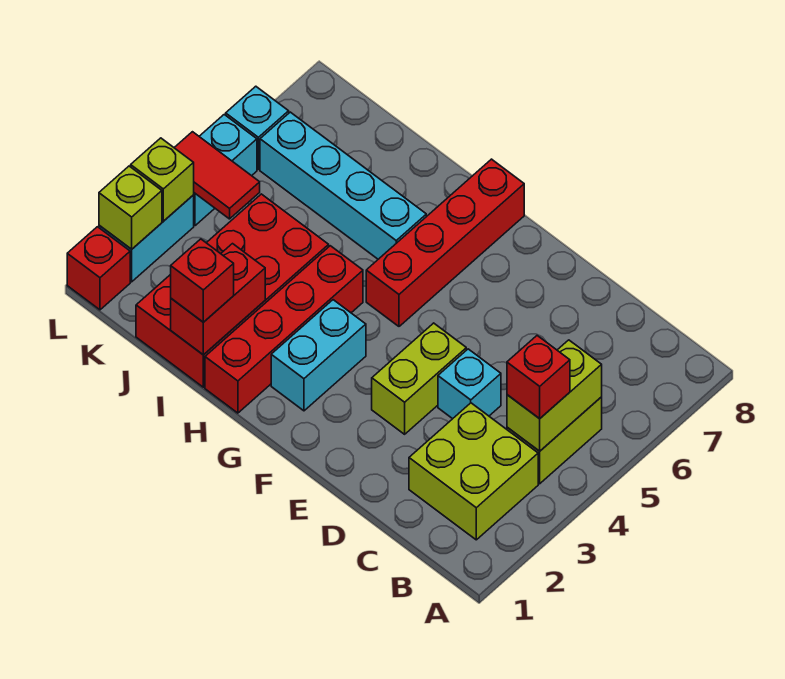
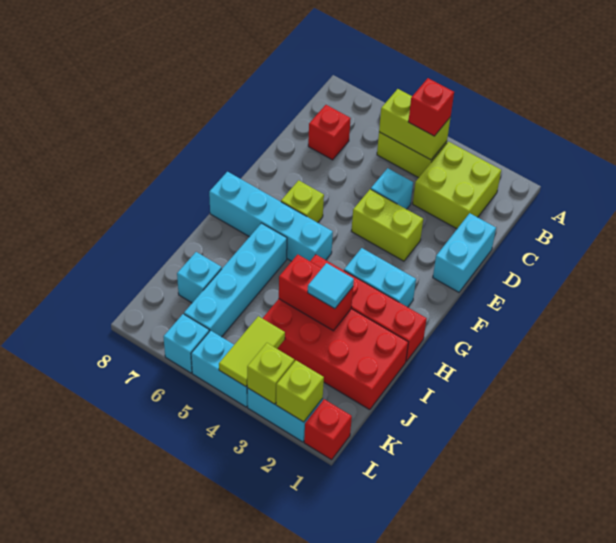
none -> cyan brick D1:E1 level 1
none -> lime brick F6 level 1
red brick G5:G8 level 1 -> cyan brick G5:G8 level 1
red brick I1:I2 level 2 -> red brick I3:I4 level 2
red brick I1 level 3 -> red brick C7 level 1
none -> cyan tile I3 level 3
none -> cyan brick J7 level 1
red tile K4:L4 level 2 -> lime tile K4:L4 level 2

